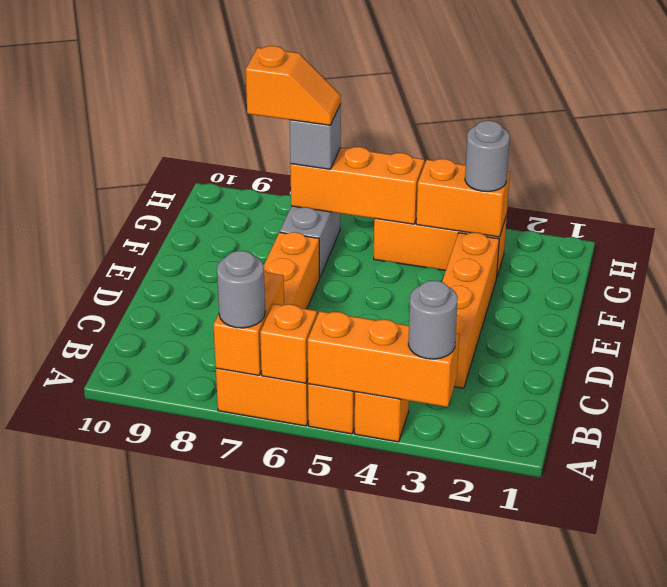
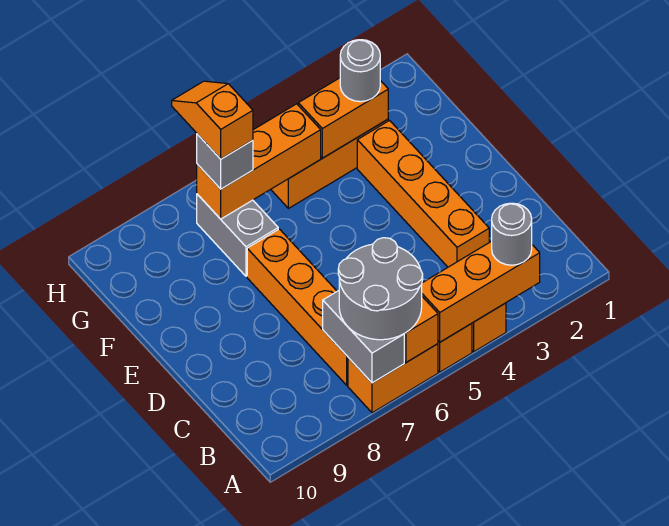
orange brick A7:B7 level 2 -> grey brick A7:B7 level 2
grey round brick A7 level 3 -> grey round brick A6:B7 level 3
orange slope G7:G8 level 4 top 8 -> orange slope G7:H7 level 4 top G

